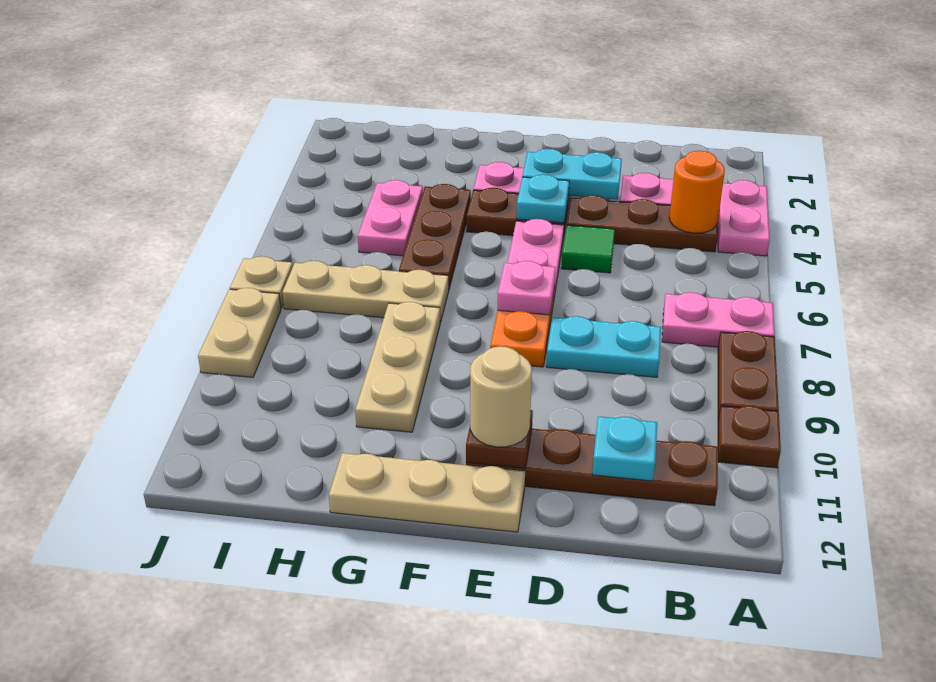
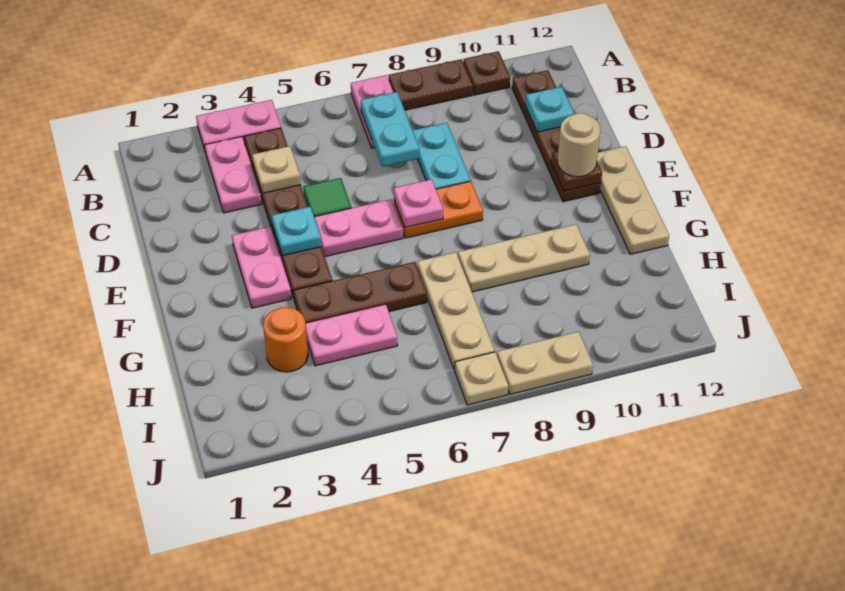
orange round brick B4 level 2 -> orange round brick H3 level 1
none -> tan plate C4 level 2
cyan plate D3:E3 level 2 -> cyan plate B7:C7 level 2

